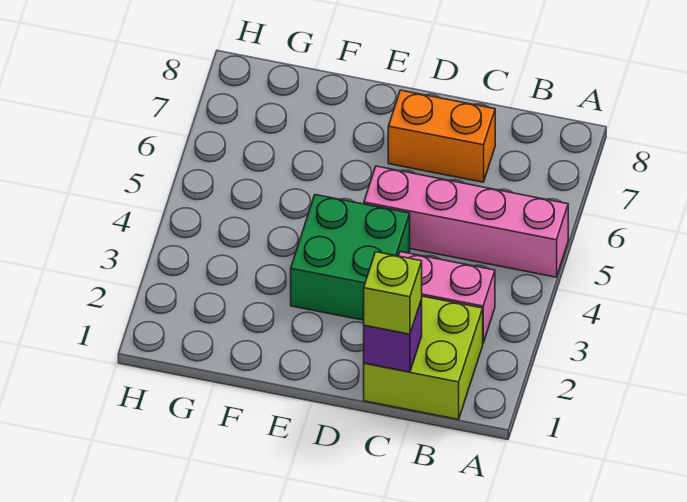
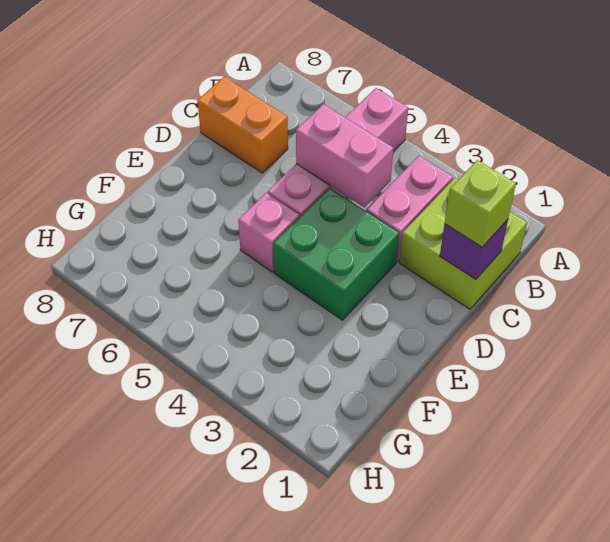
none -> pink brick C4:C5 level 2
orange brick C7:D7 level 1 -> orange brick C7:C8 level 1
none -> pink brick E5 level 1

